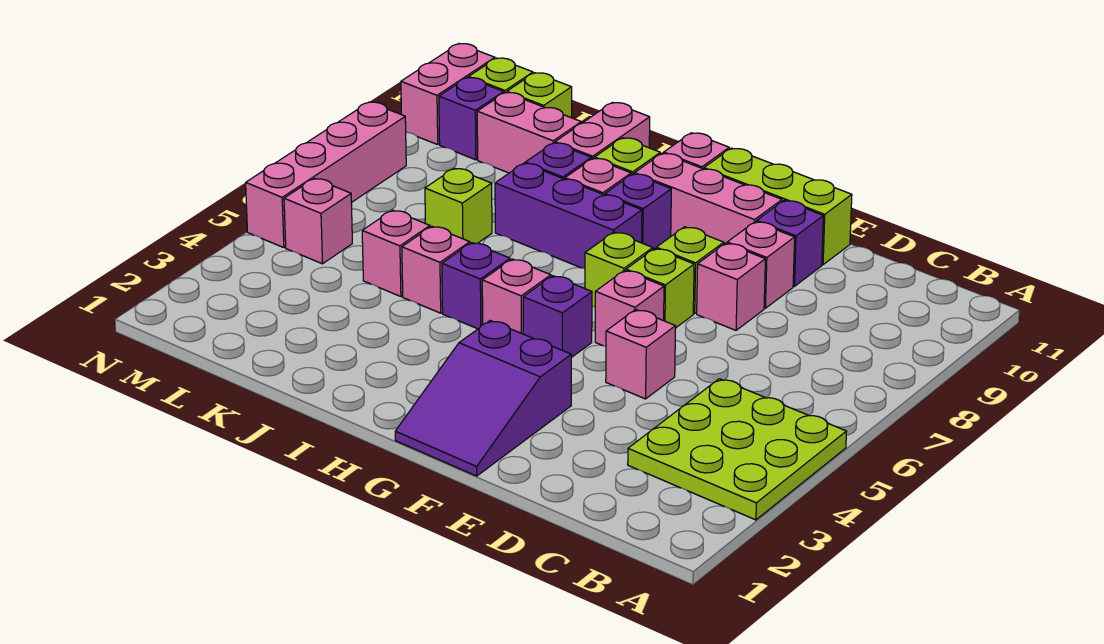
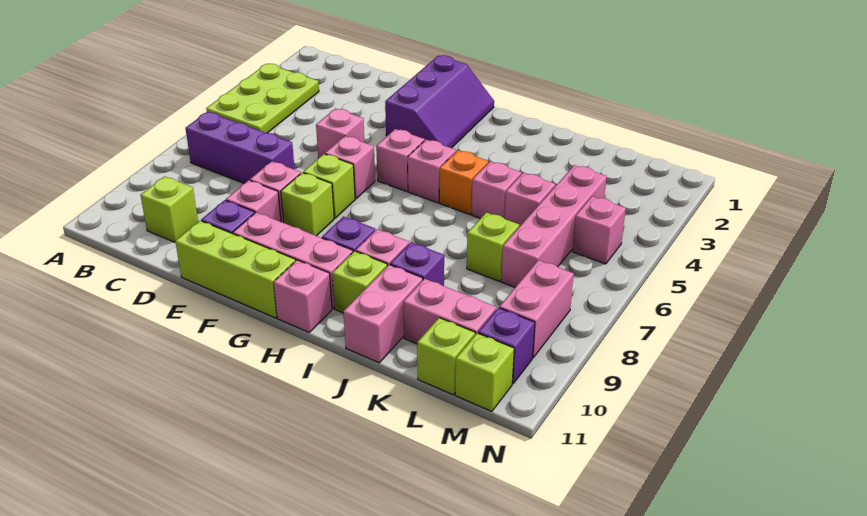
lime plate A3:C5 level 1 -> lime plate A3:B5 level 1
purple slope F1:G3 level 1 top 3 -> purple slope F1:G3 level 1 top F
purple brick G5 level 1 -> pink brick G5 level 1
lime brick G7 level 1 -> lime brick C10 level 1
purple brick H8:J8 level 1 -> purple brick B7:D7 level 1
purple brick I5 level 1 -> orange brick I5 level 1
pink brick N5:N8 level 1 -> pink brick L4:L7 level 1
pink brick N10:N11 level 1 -> pink brick M8:M9 level 1

